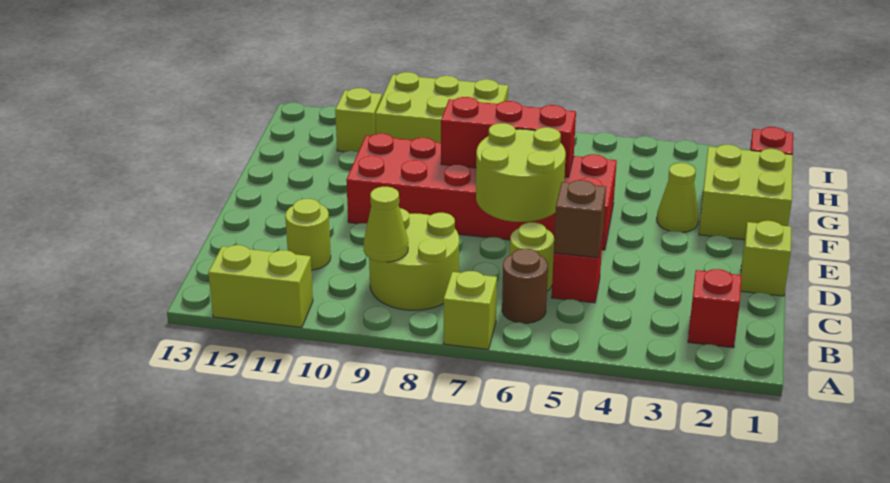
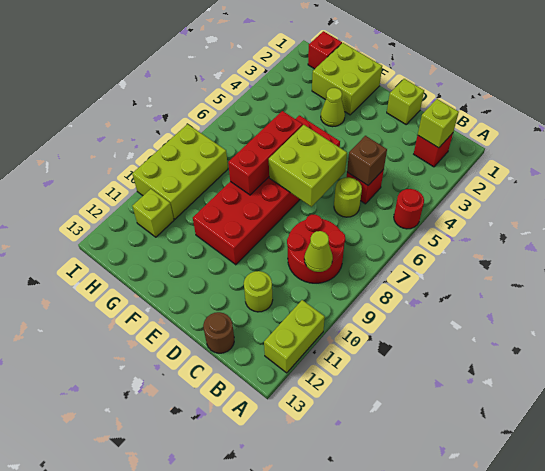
none -> red round brick A5 level 1
lime brick A7 level 1 -> lime brick B2 level 2
brown round brick B6 level 1 -> brown round brick C13 level 1
lime round brick B8:C9 level 1 -> red round brick B8:C9 level 1
lime round brick D6:E7 level 2 -> lime brick D6:E7 level 2

